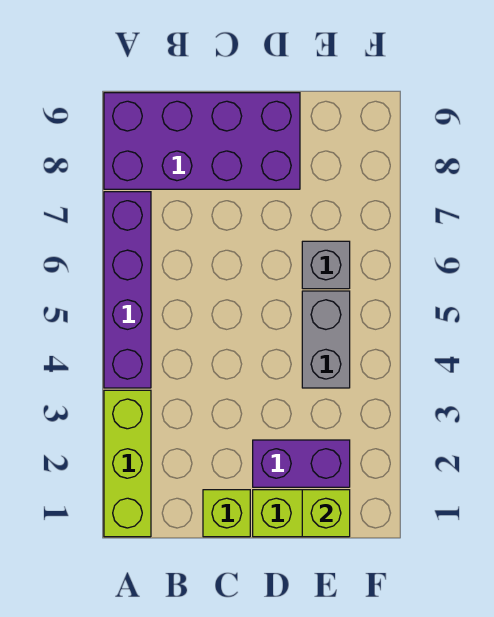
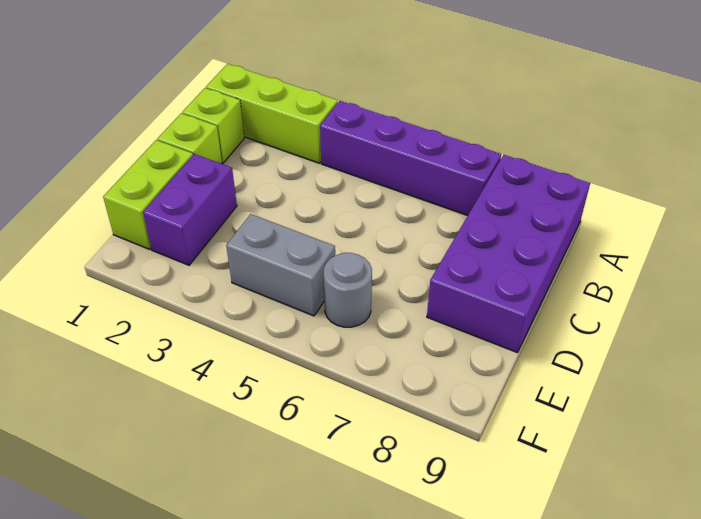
lime brick E1 level 2 -> lime brick B1 level 1
grey brick E6 level 1 -> grey round brick E6 level 1

